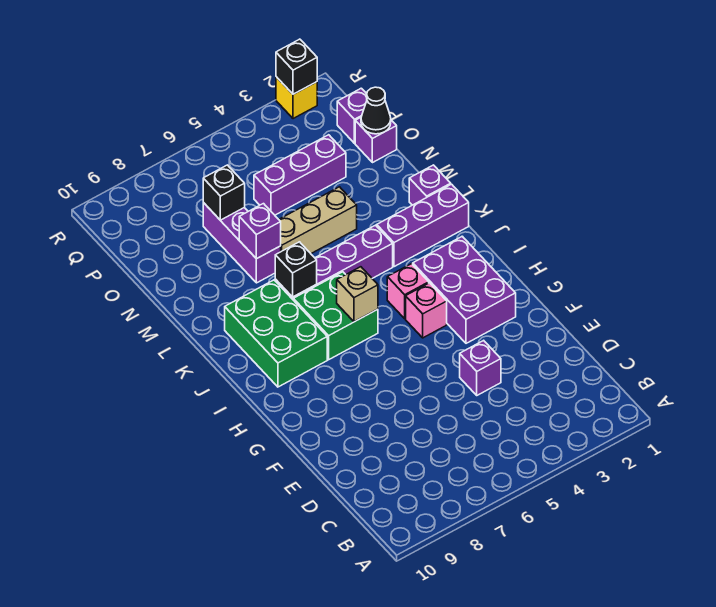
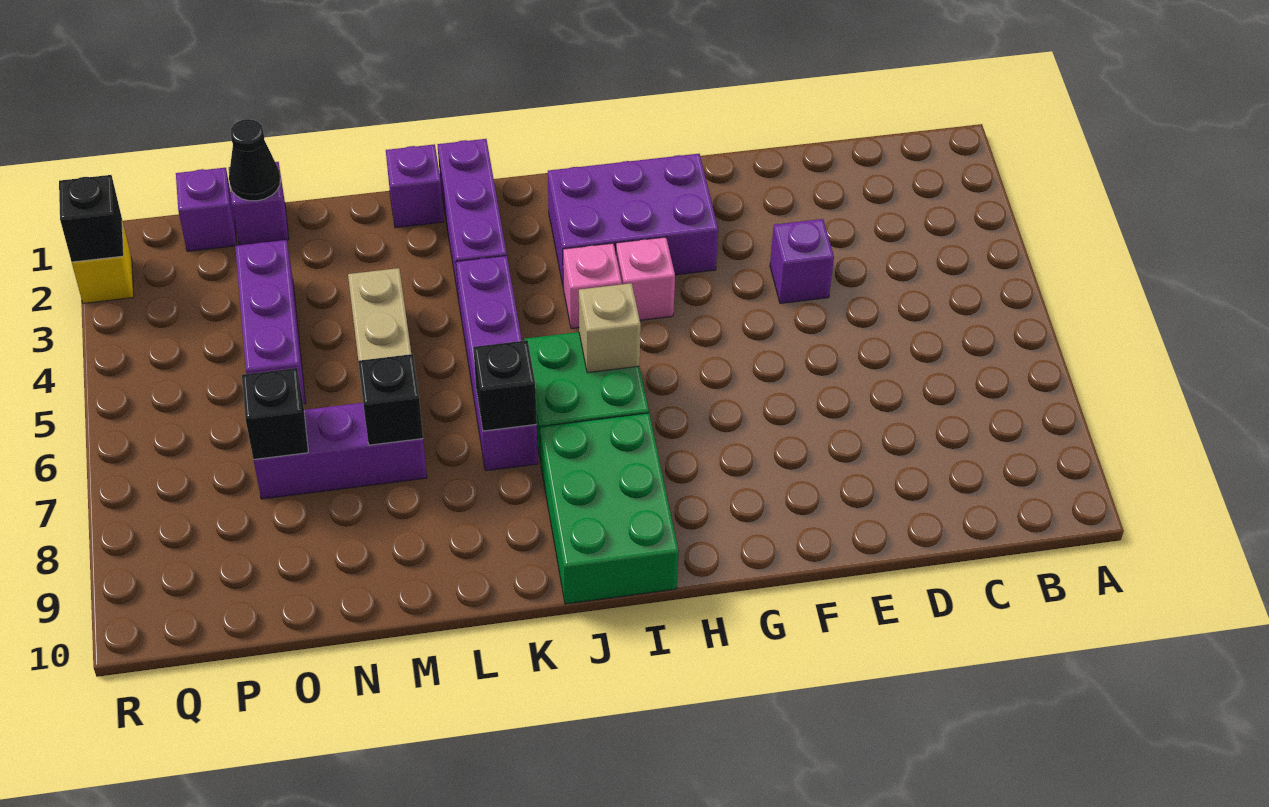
green brick I8:K9 level 1 -> green brick I8:J10 level 1
purple brick M7 level 2 -> black brick M7 level 2

